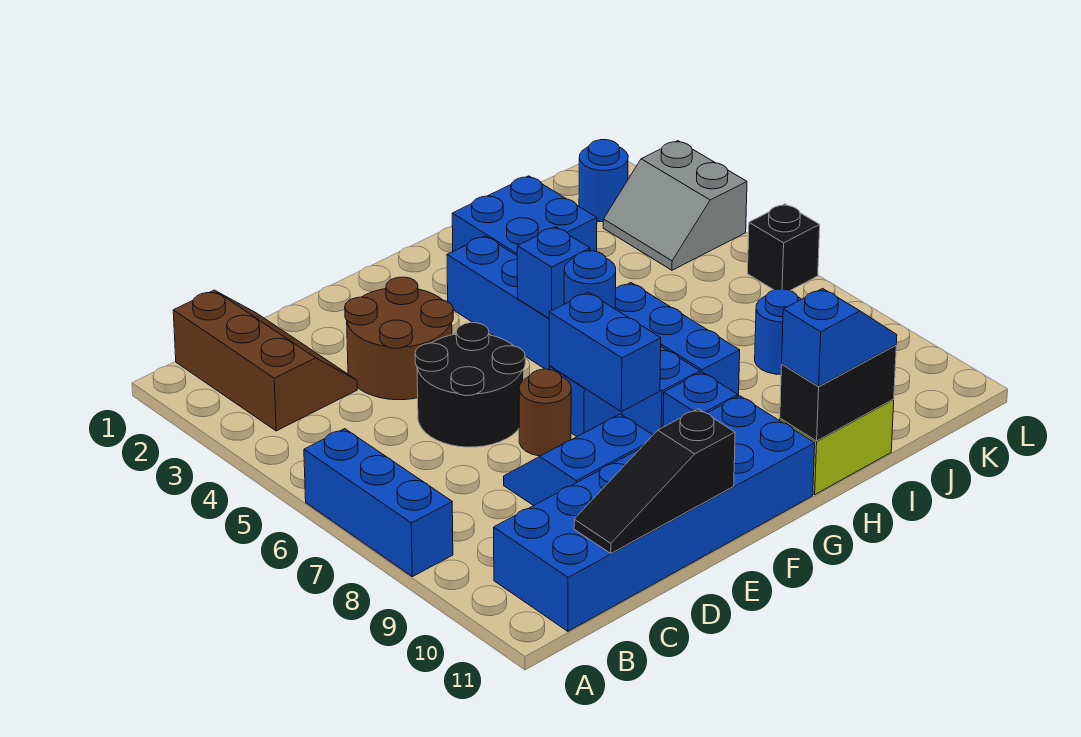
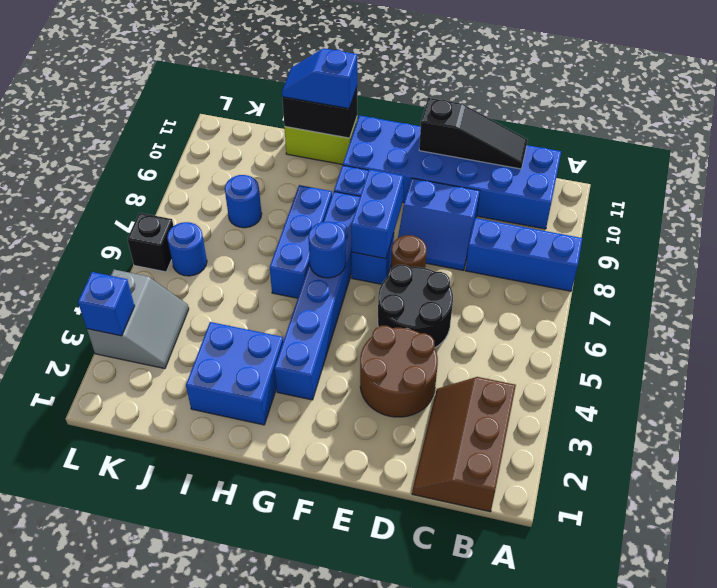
blue brick A6:A8 level 1 -> blue brick A8:C8 level 1
blue brick G5 level 2 -> blue brick L3 level 2
blue round brick K2 level 1 -> blue round brick K6 level 1

